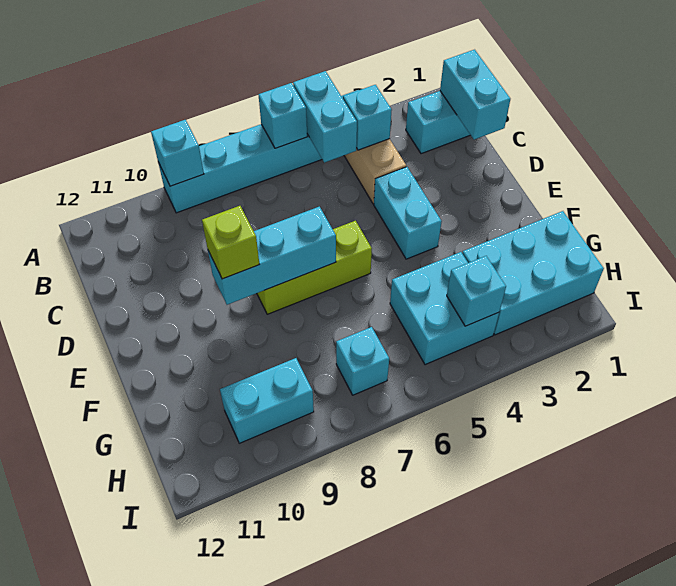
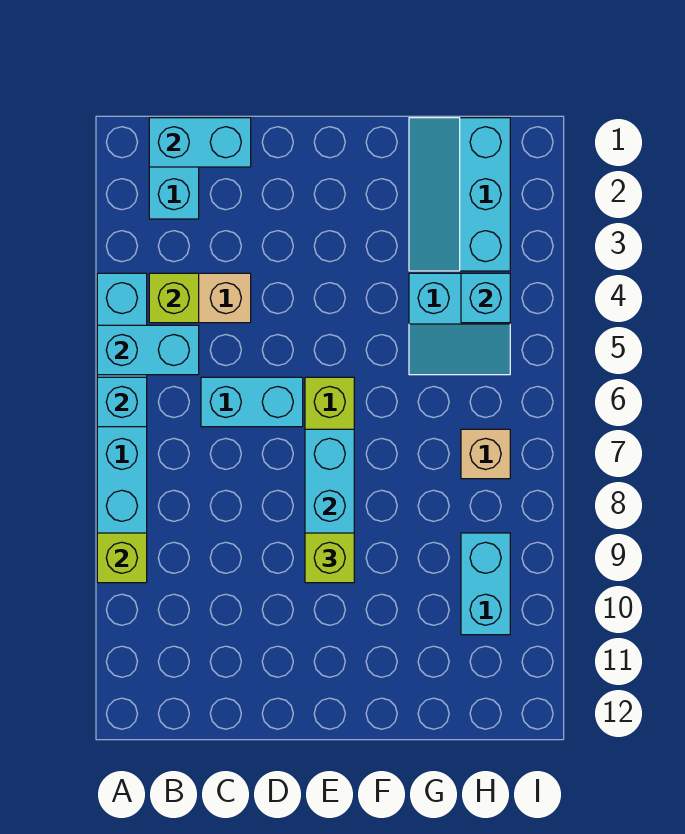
cyan brick A9 level 2 -> lime brick A9 level 2
cyan brick B4 level 2 -> lime brick B4 level 2
cyan brick D4:E4 level 1 -> cyan brick C6:D6 level 1
cyan brick G1:H3 level 1 -> cyan slope G1:H3 level 1 top H
cyan brick G4:H5 level 1 -> cyan slope G4:H5 level 1 top 4
cyan brick H7 level 1 -> tan brick H7 level 1

